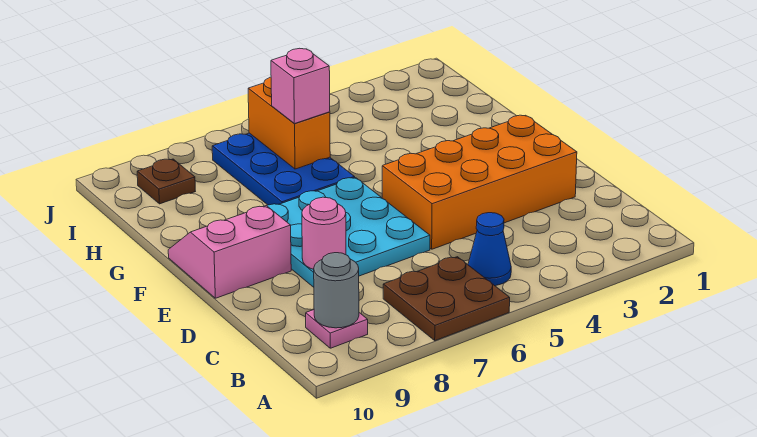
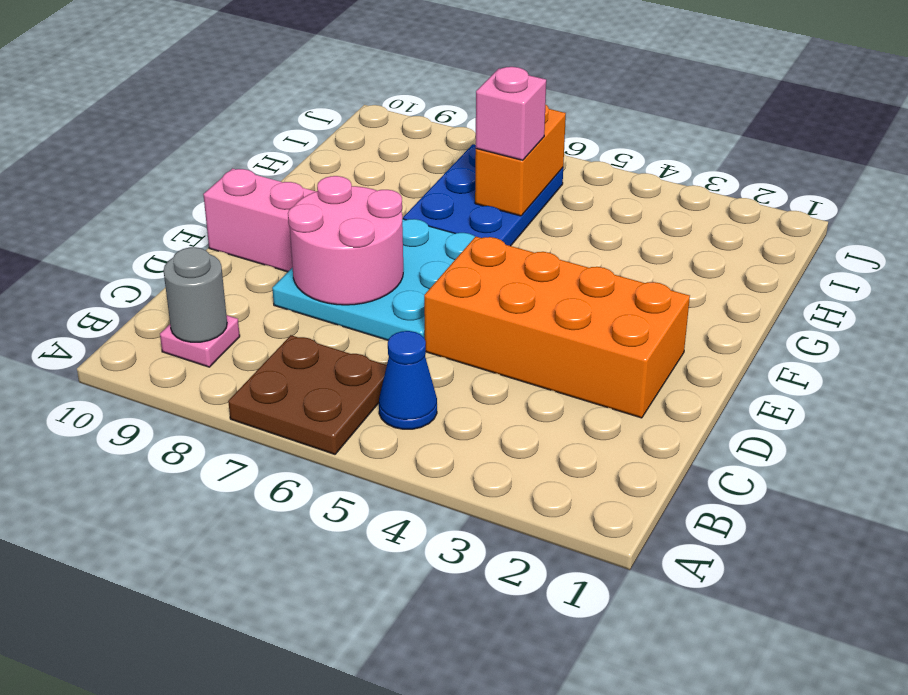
pink round brick D8 level 2 -> pink round brick D7:E8 level 2
brown plate I9 level 1 -> none

